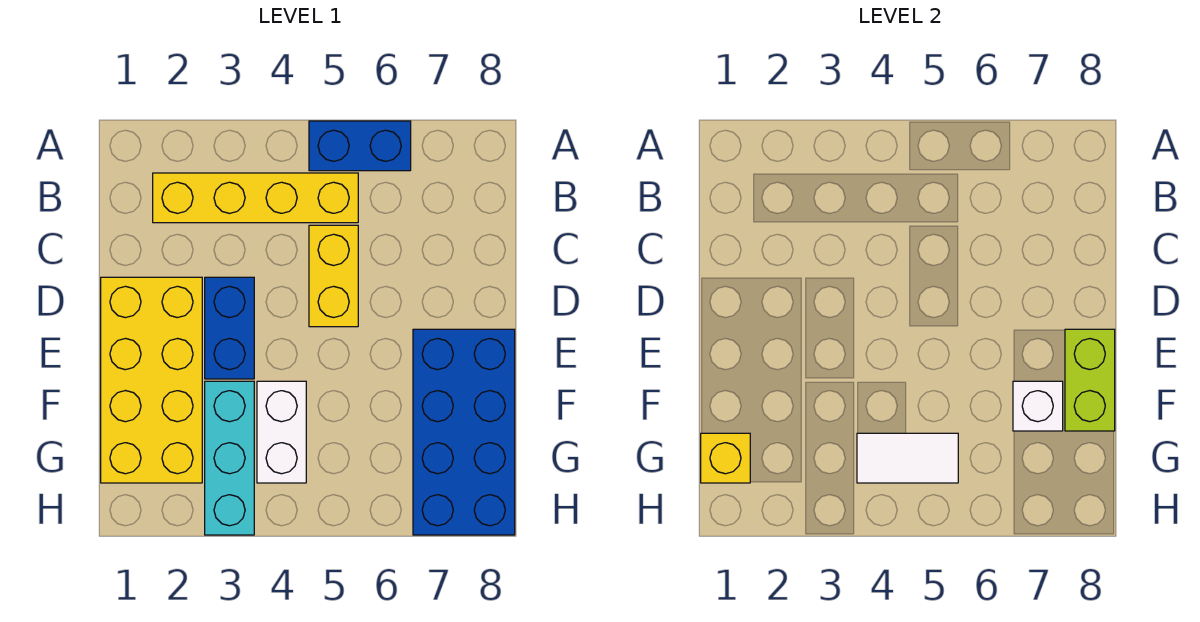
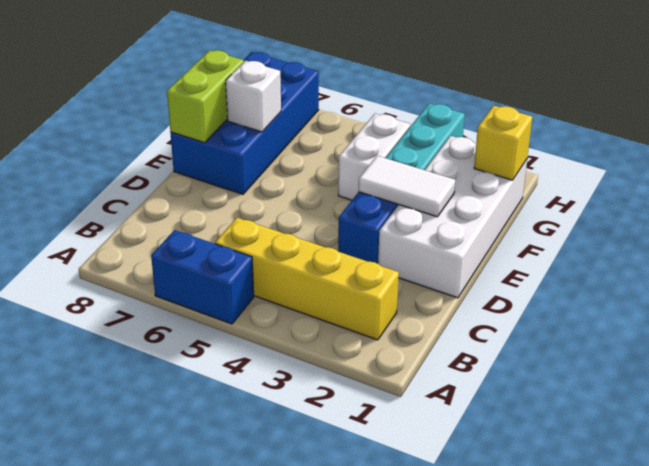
yellow brick C5:D5 level 1 -> none
yellow brick D1:G2 level 1 -> white brick D1:G2 level 1
white tile G4:G5 level 2 -> white tile E2:E3 level 2

